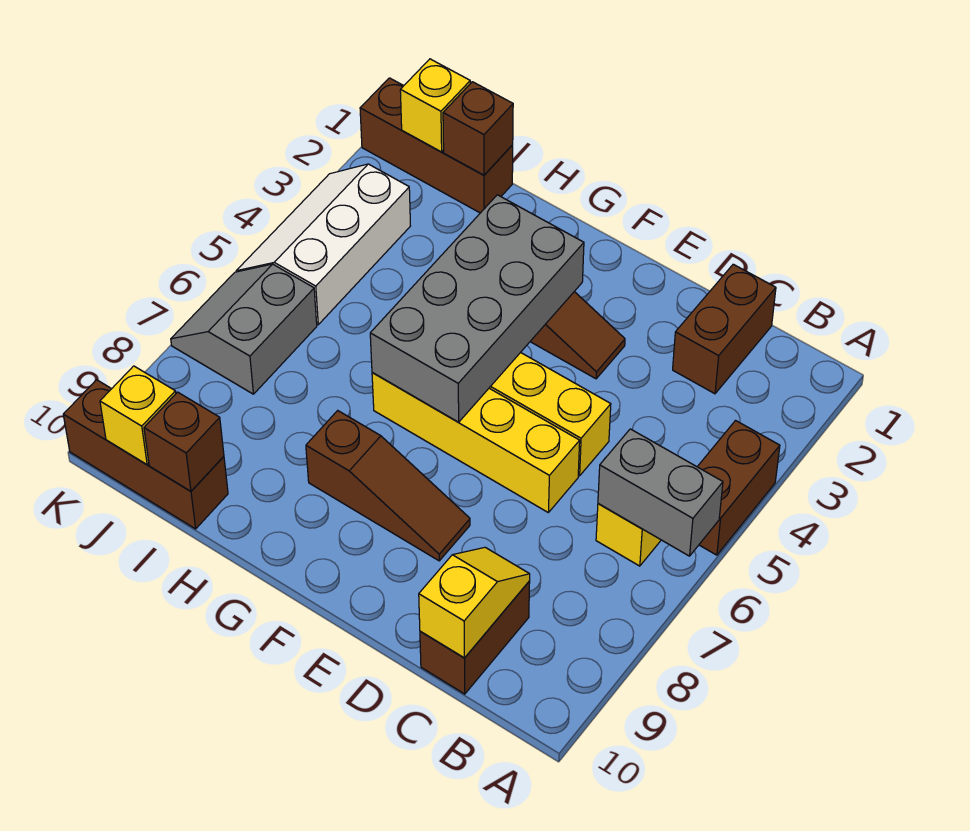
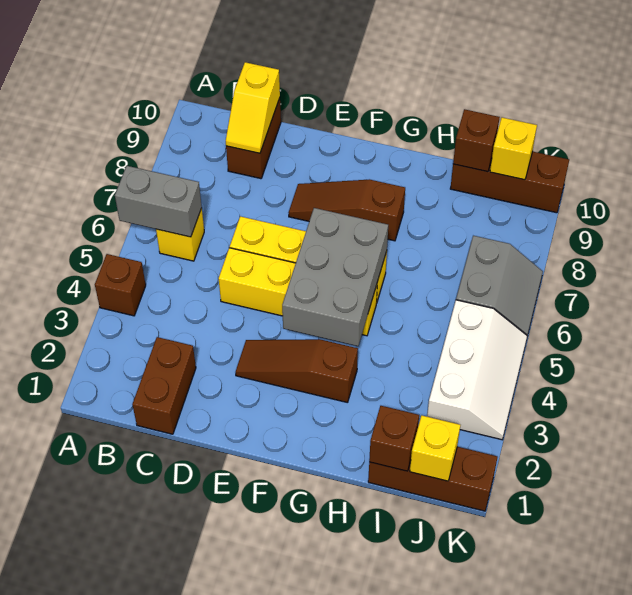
brown brick A4:A5 level 1 -> brown brick A4 level 1
grey brick F3:G6 level 2 -> grey brick F4:G6 level 2

